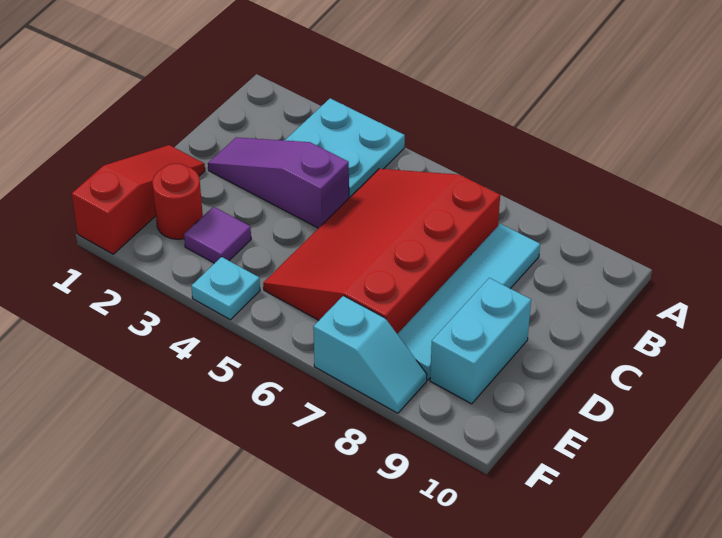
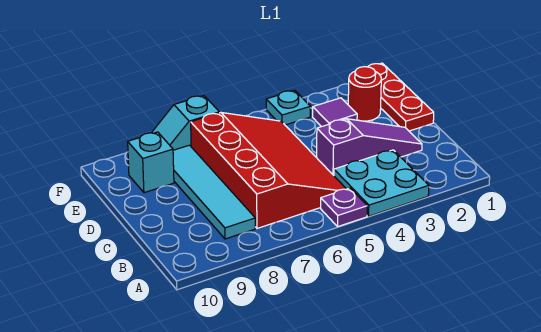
none -> purple plate A5 level 1
red slope D1:F1 level 1 top F -> red plate D1:F1 level 1
cyan brick D9:E9 level 1 -> cyan brick E9 level 1

